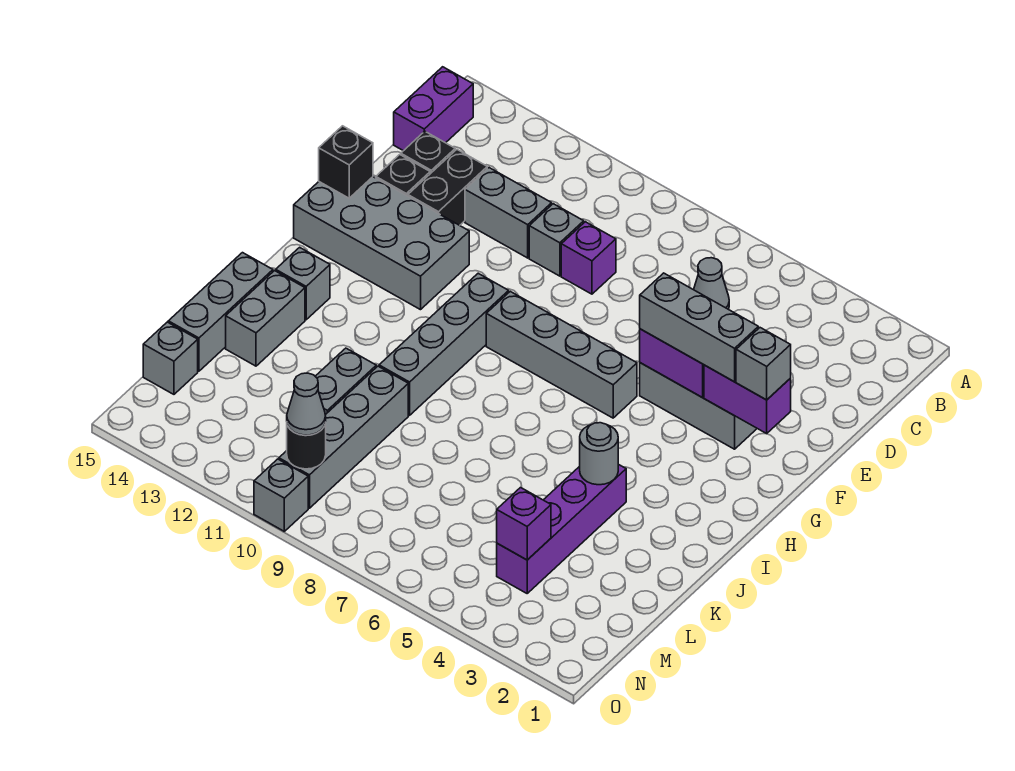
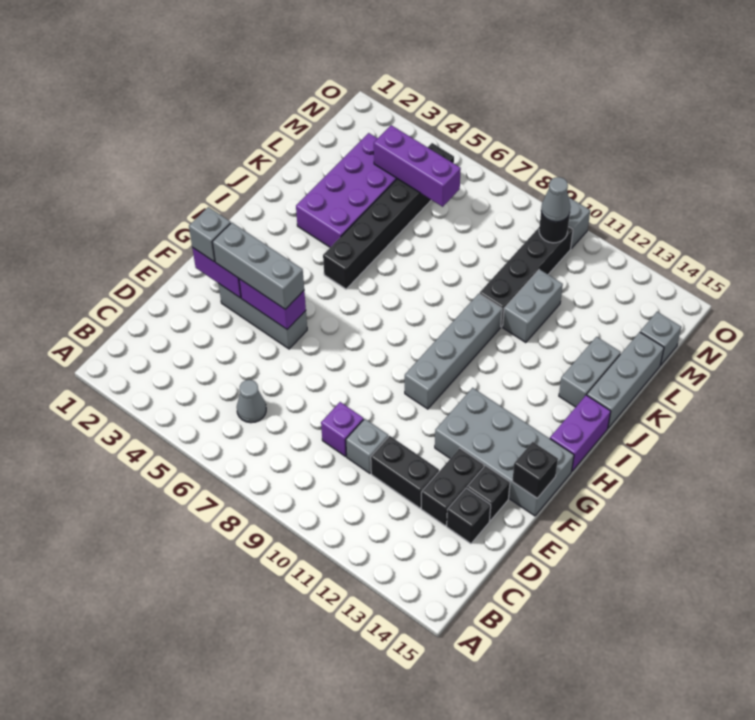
purple brick B15:C15 level 1 -> purple brick H15:I15 level 1
grey brick D11:D12 level 1 -> black brick D11:D12 level 1
grey brick G6:G9 level 1 -> none
none -> black brick I5:N5 level 1
grey brick I14 level 1 -> none
purple brick J4:M4 level 1 -> purple brick J3:M4 level 1
grey round brick J4 level 2 -> none
grey brick K10:N10 level 1 -> black brick K10:N10 level 1
purple brick M4 level 2 -> purple brick M4:M6 level 2

